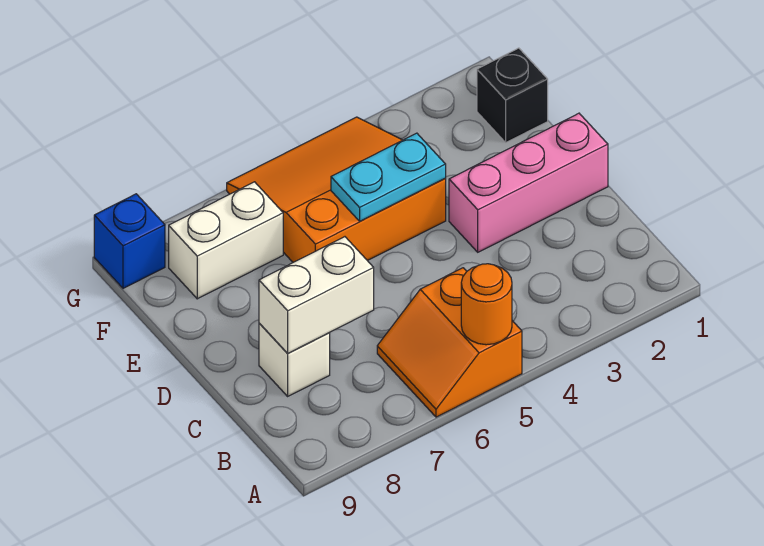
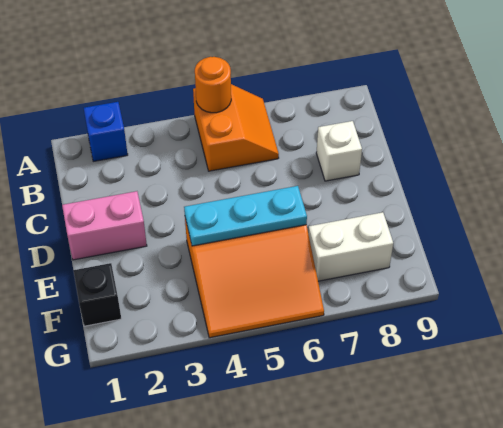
white brick C7:C8 level 2 -> none
pink brick D1:D3 level 1 -> pink brick D1:D2 level 1
cyan plate E4:E5 level 2 -> cyan plate E4:E6 level 2
blue brick G9 level 1 -> blue brick A2 level 1

